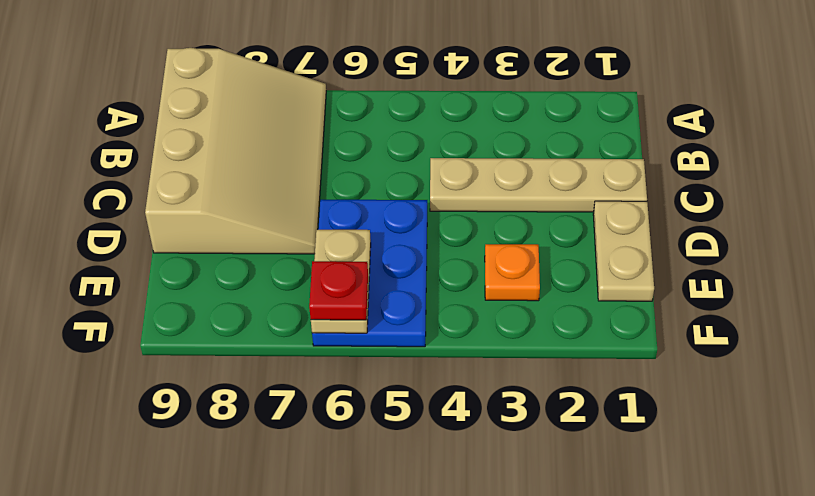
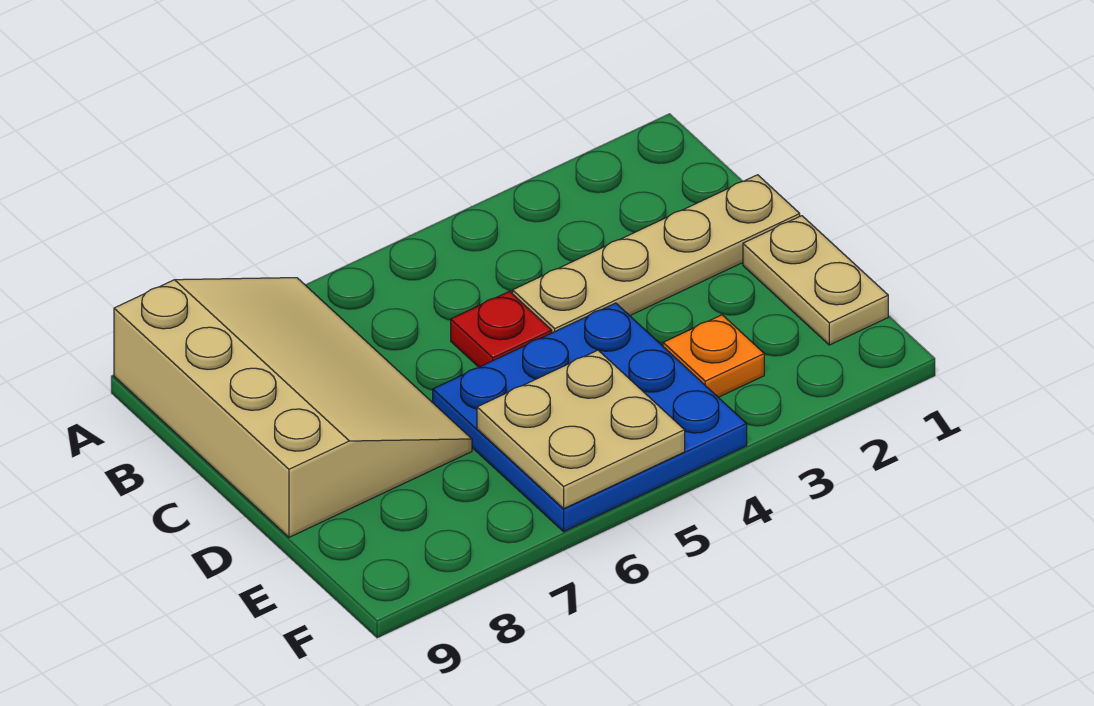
blue plate D5:F6 level 1 -> blue plate D4:F6 level 1
tan plate E6:F6 level 2 -> tan plate E5:F6 level 2
red plate F6 level 3 -> red plate C5 level 1

